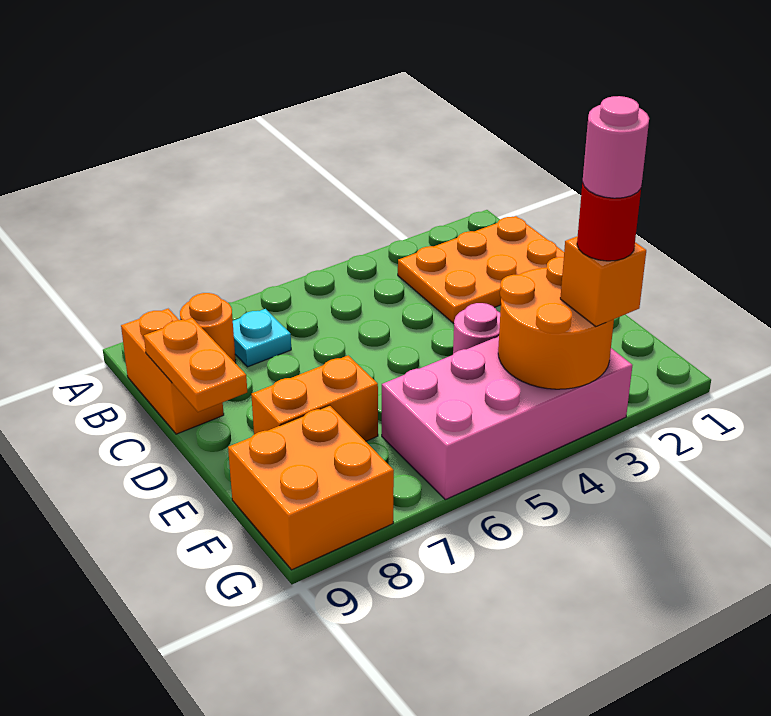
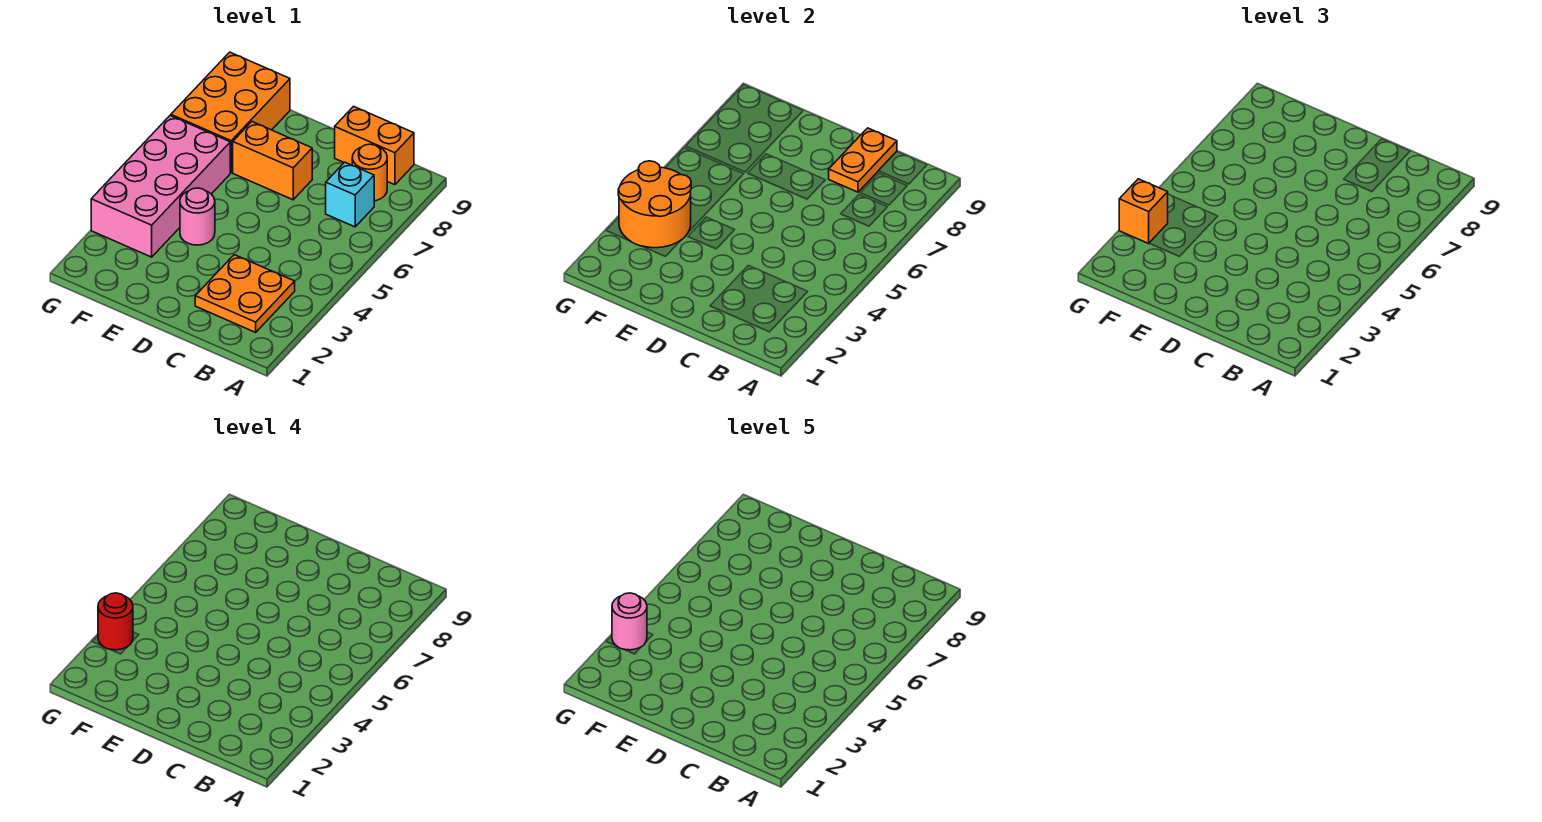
orange plate B1:C3 level 1 -> orange plate B2:C3 level 1
cyan plate B7 level 1 -> cyan brick B7 level 1
orange plate C9:D9 level 2 -> orange plate C8:C9 level 2
orange brick E7:E8 level 1 -> orange brick D7:E7 level 1
orange brick F8:G9 level 1 -> orange brick F7:G9 level 1

